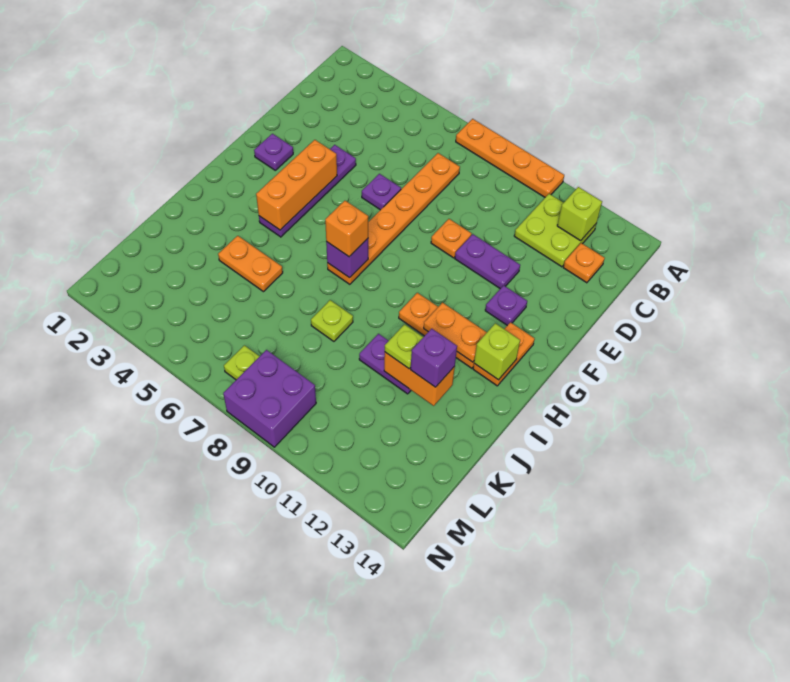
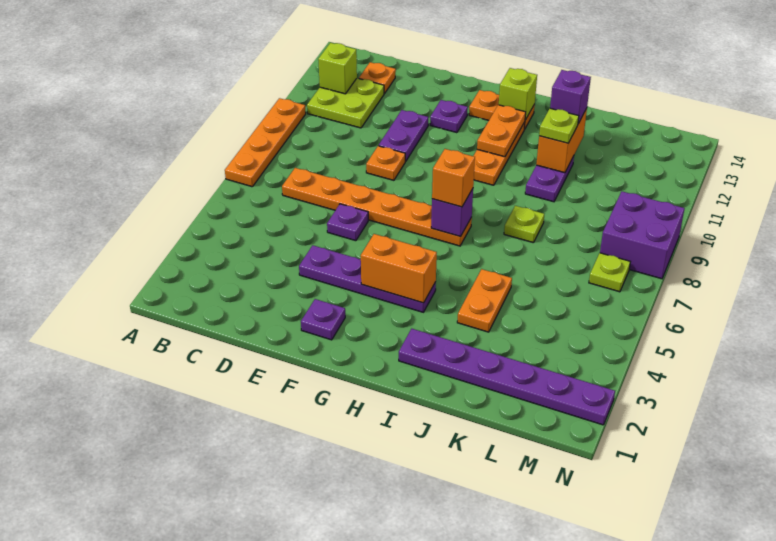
orange brick F4:H4 level 2 -> orange brick G4:H4 level 2
none -> purple plate I2:N2 level 1

